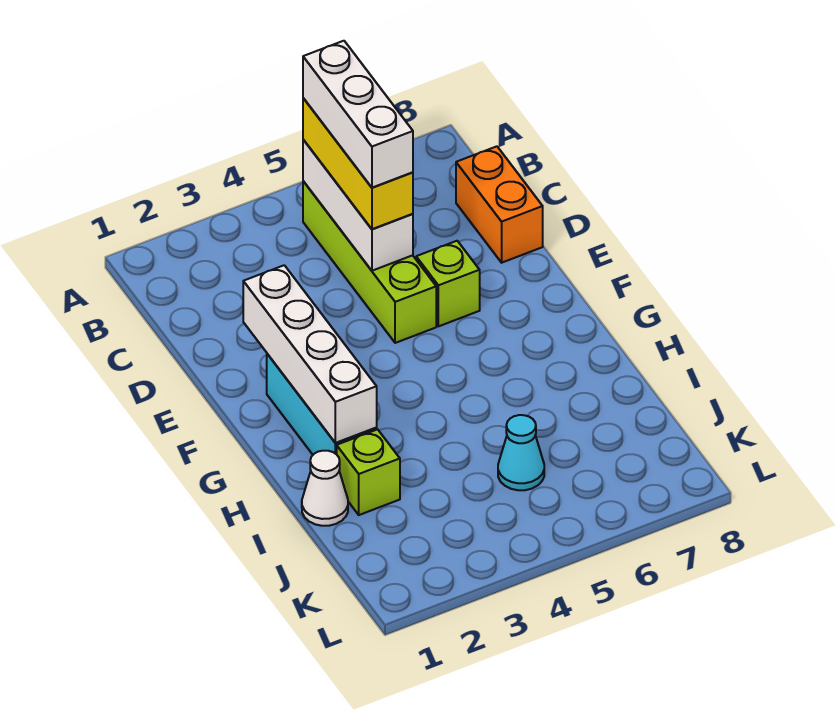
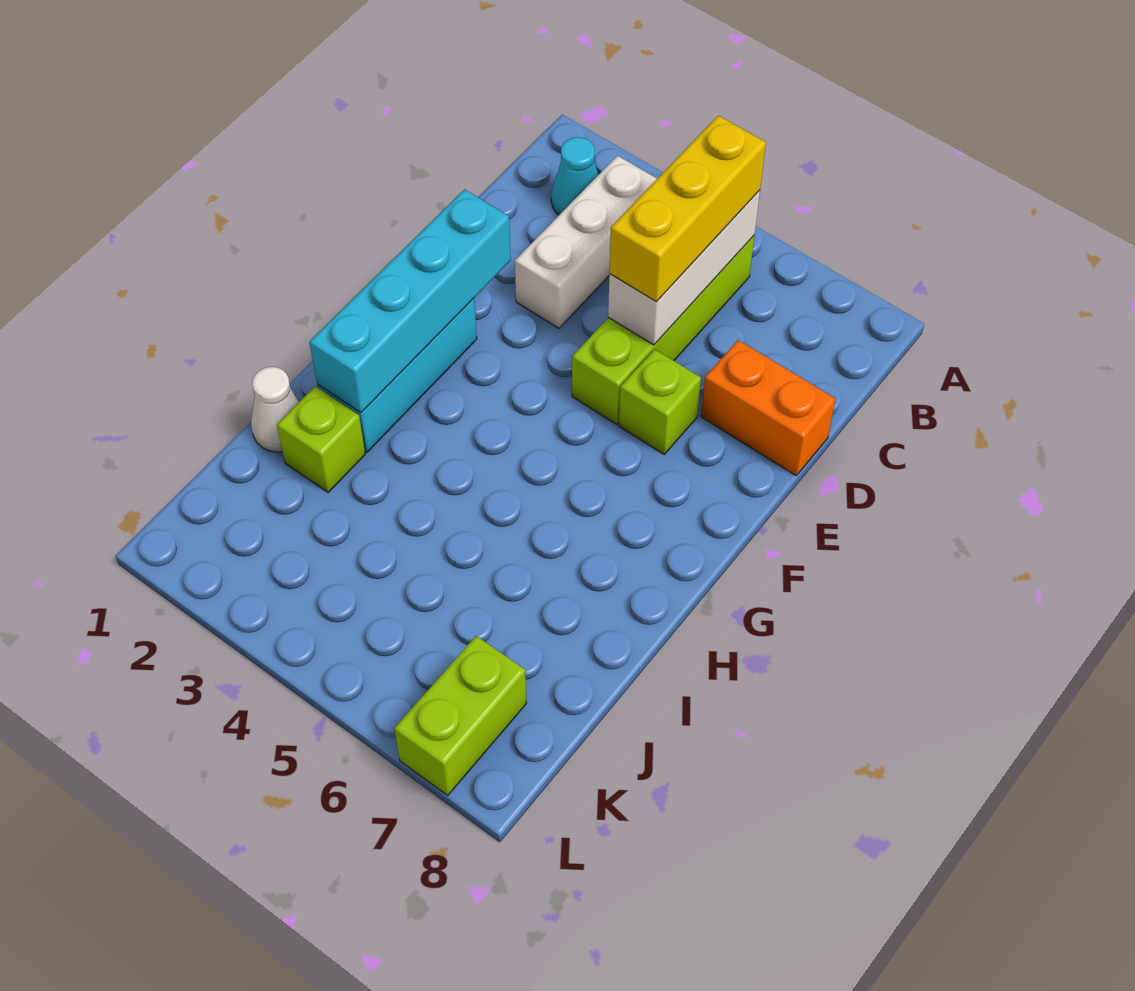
white brick B5:D5 level 4 -> white brick B3:D3 level 1
orange brick C8:D8 level 1 -> orange brick D7:D8 level 1
white brick E2:H2 level 2 -> cyan brick E2:H2 level 2
cyan cone J5 level 1 -> cyan cone B2 level 1
none -> lime brick K7:L7 level 1

